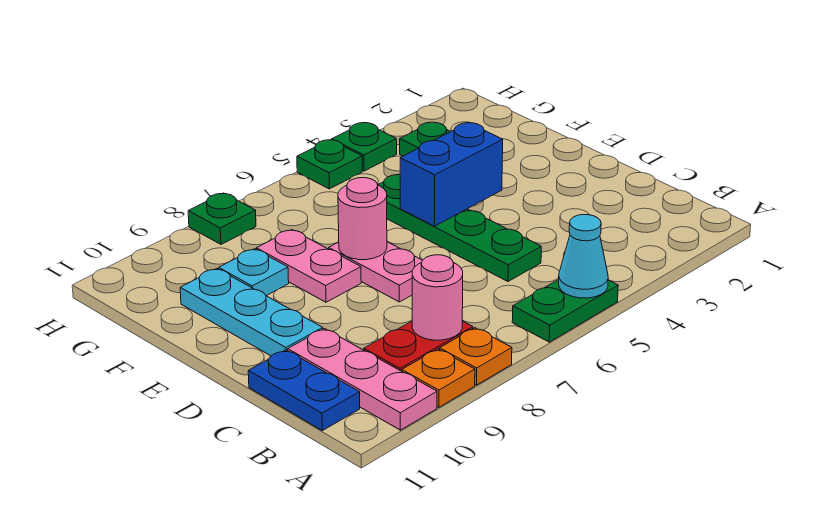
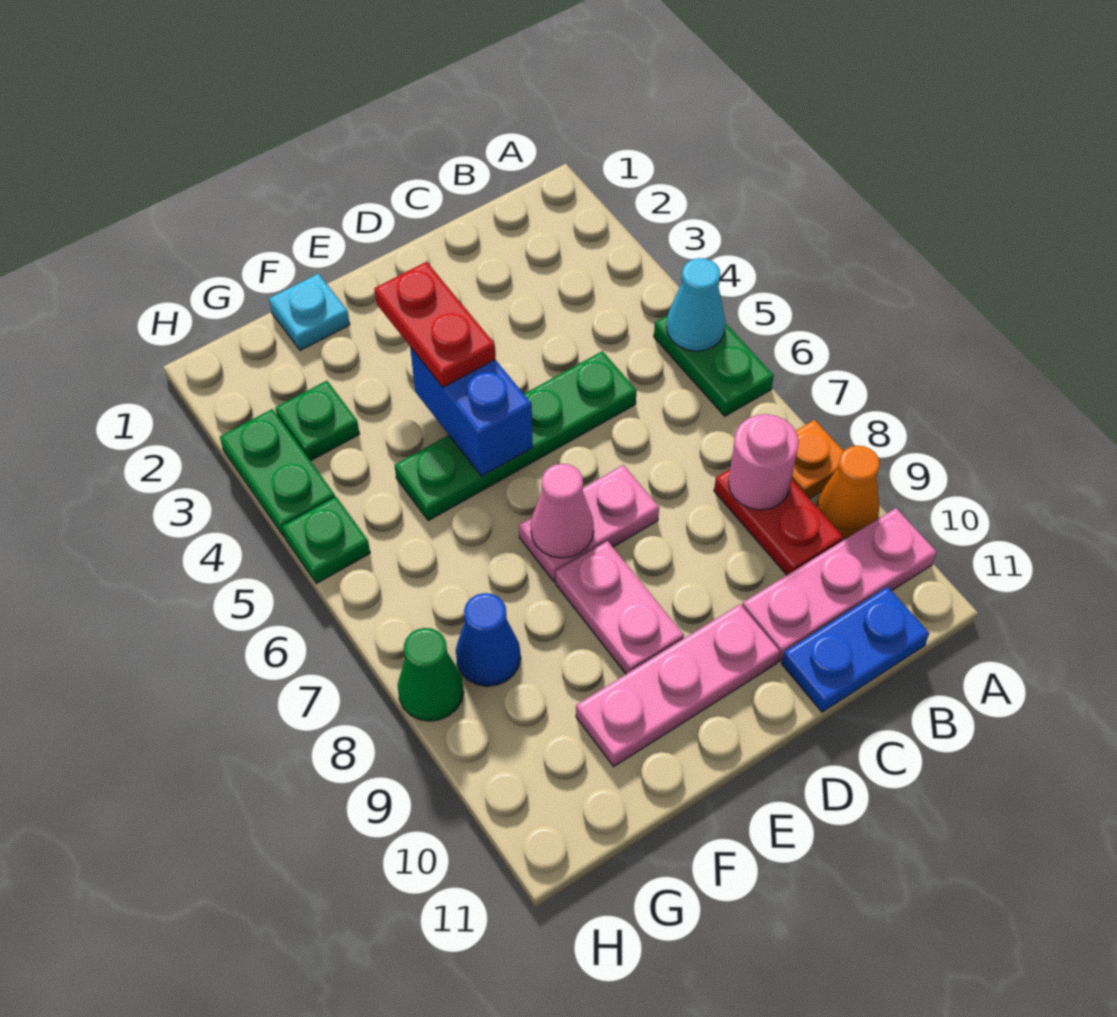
orange plate A9 level 1 -> orange cone A9 level 1
cyan plate D10:F10 level 1 -> pink plate D10:F10 level 1
none -> red plate E3:E4 level 3
pink round brick E7 level 2 -> pink cone E7 level 2
pink plate E8:F8 level 1 -> pink plate E8:E9 level 1
cyan plate F9 level 1 -> cyan plate F1 level 1
none -> blue cone G8 level 1
green plate H4 level 1 -> green plate H3:H4 level 1
green plate H8 level 1 -> green cone H8 level 1

